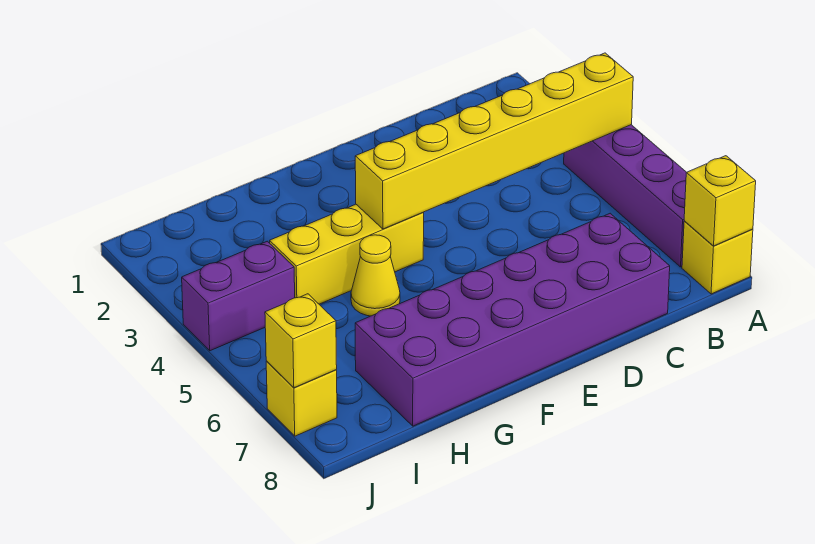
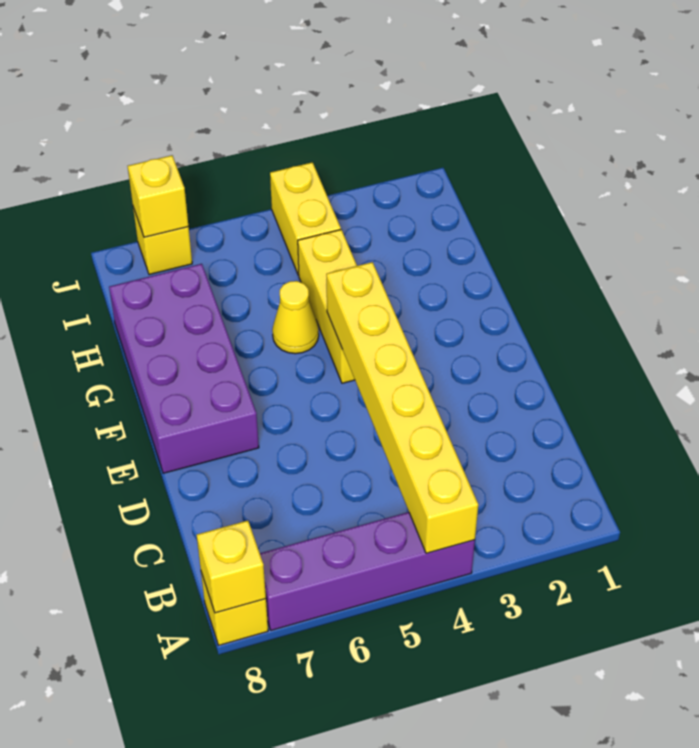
purple brick C7:H8 level 1 -> purple brick E7:H8 level 1
purple brick I4:J4 level 1 -> yellow brick I4:J4 level 1

